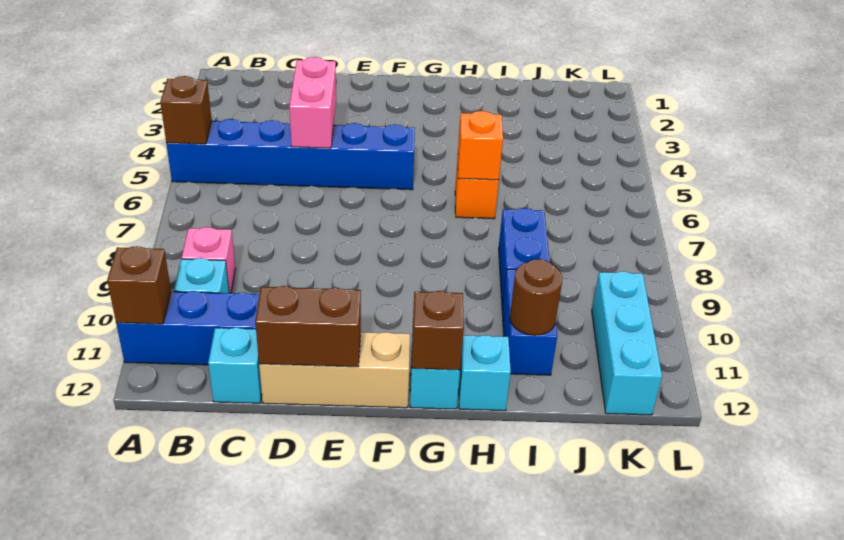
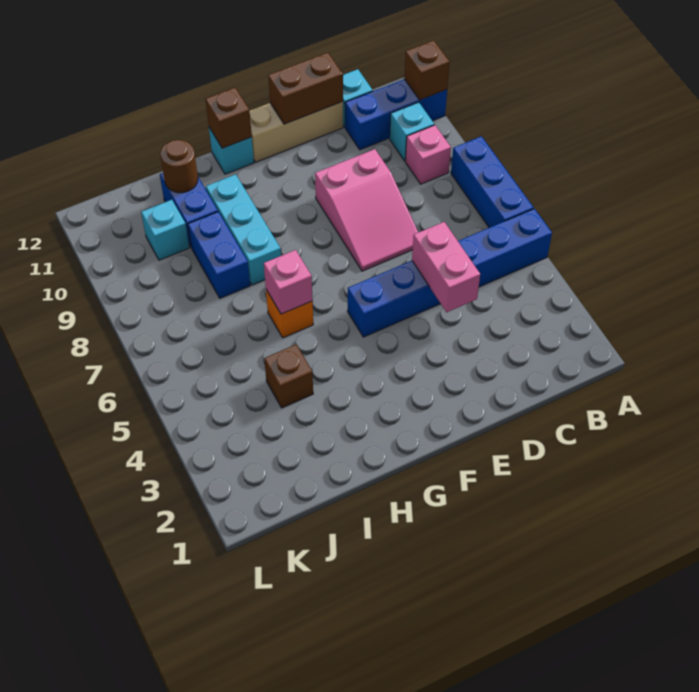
brown brick A5 level 2 -> brown brick I4 level 1
none -> blue brick A6:A8 level 1
none -> pink slope D7:E9 level 1 top 9
orange brick H6 level 2 -> pink brick H6 level 2
cyan brick H12 level 1 -> cyan brick J10 level 1
cyan brick K10:K12 level 1 -> cyan brick H8:H10 level 1

